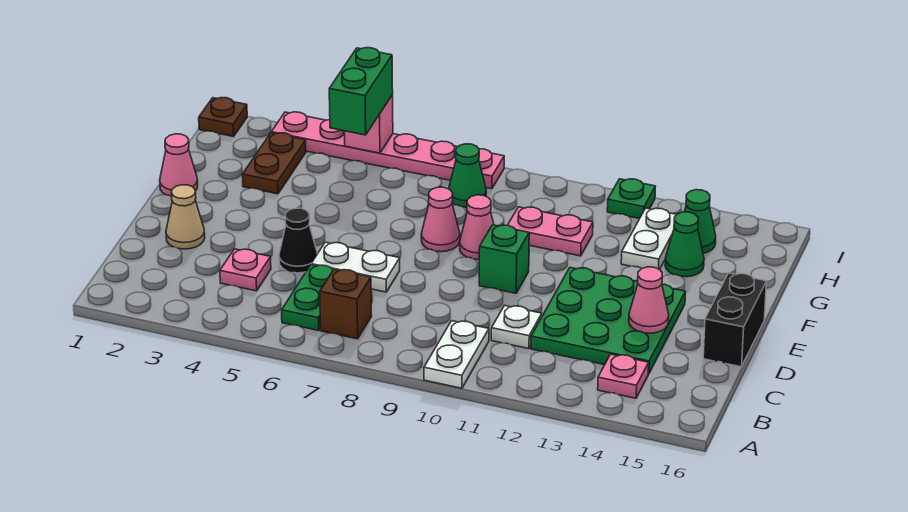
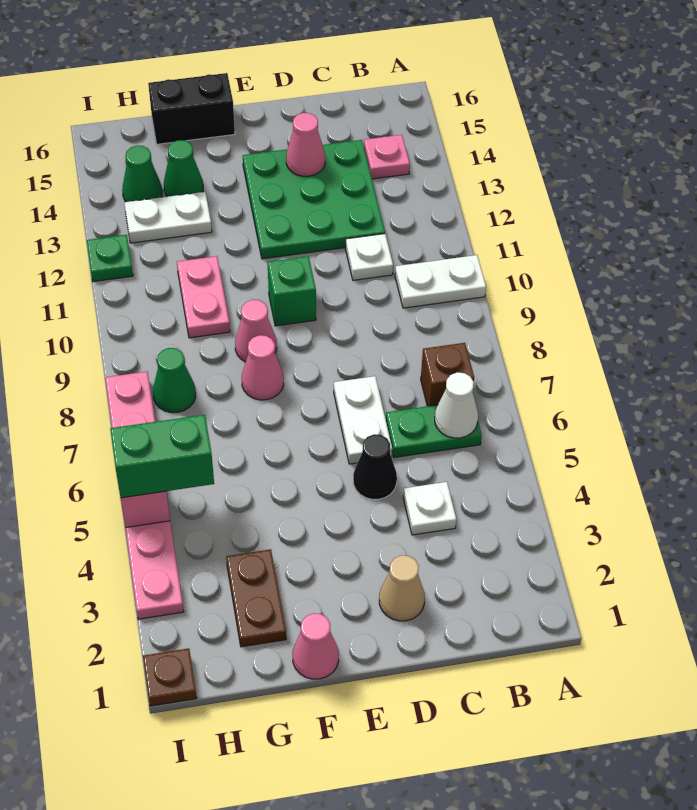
none -> white cone B6 level 2
pink plate C4 level 1 -> white plate C4 level 1
black brick D16:E16 level 1 -> black brick F16:G16 level 1
brown plate G3:H3 level 1 -> brown plate G2:G3 level 1

